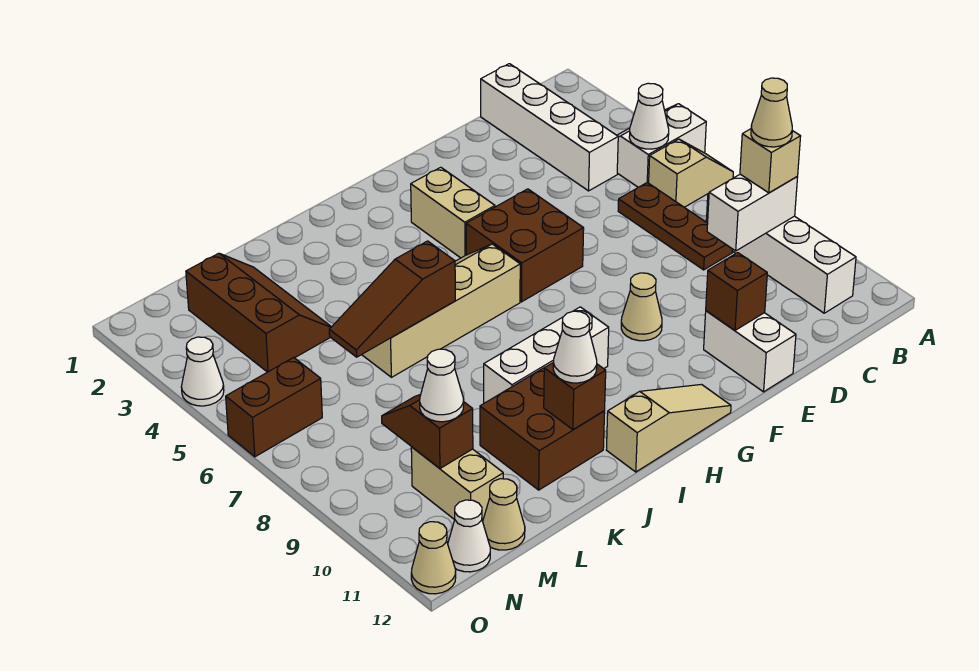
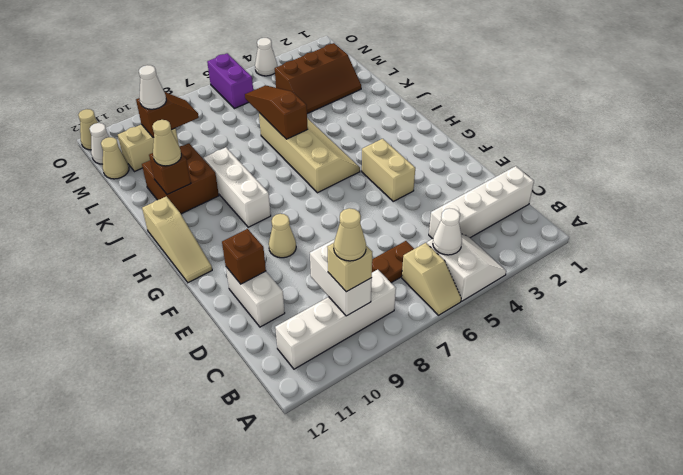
white brick E11:E12 level 1 -> white brick D11:E11 level 1
brown brick F5:G6 level 1 -> none
tan brick G3:G4 level 1 -> tan brick F4:G4 level 1
white cone J11 level 3 -> tan cone J11 level 3
brown brick N6:O6 level 1 -> purple brick N6:O6 level 1

